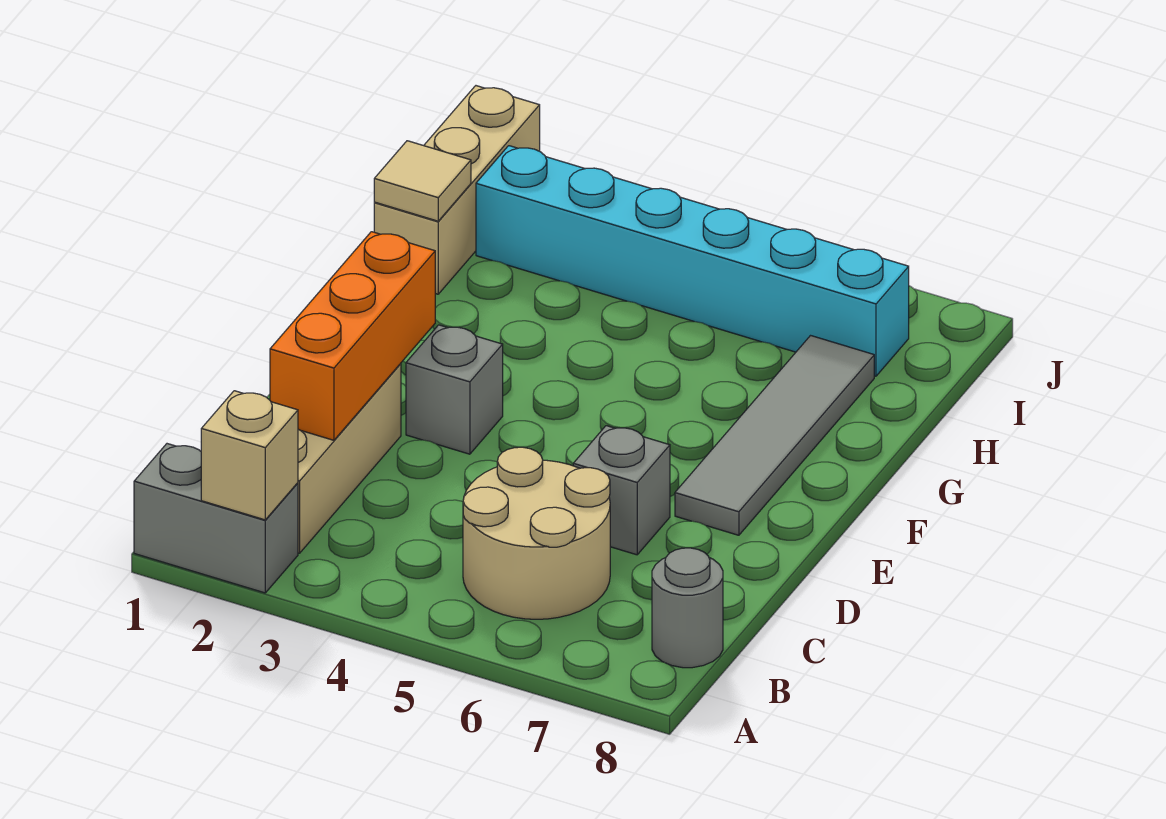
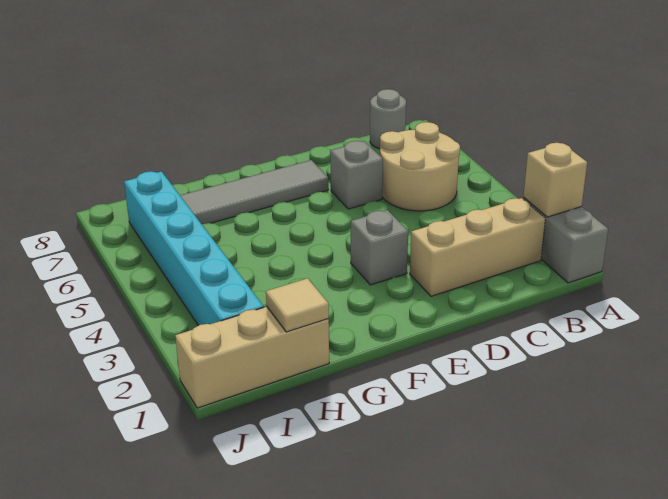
orange brick C2:E2 level 2 -> none

